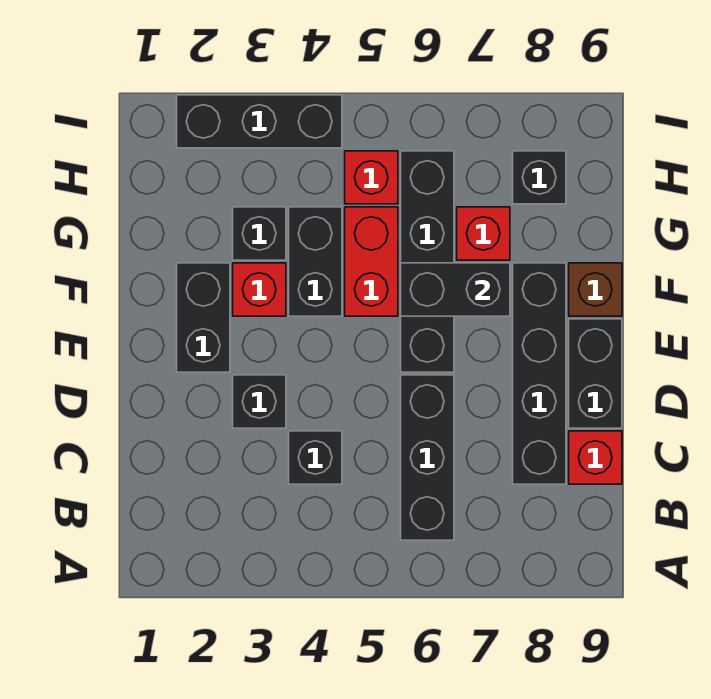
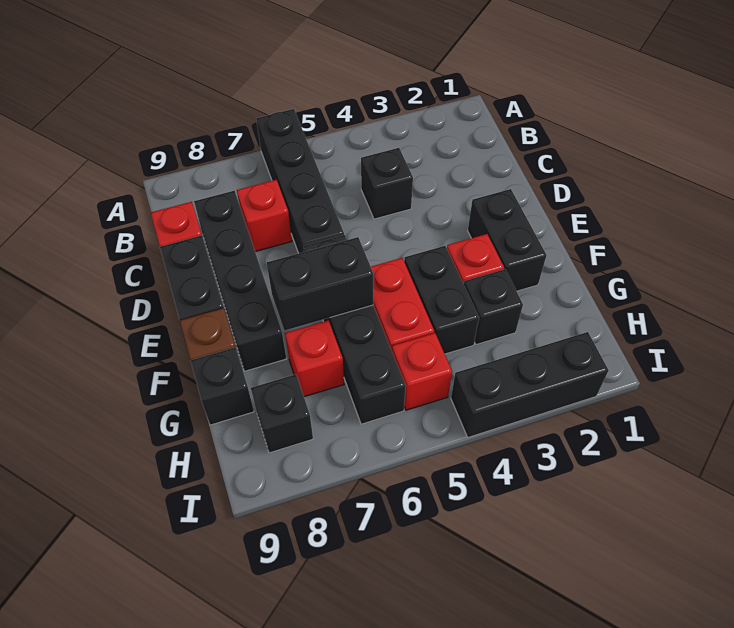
black brick B6:D6 level 1 -> black brick A6:D6 level 1
none -> red brick C7 level 1
black brick D3 level 1 -> black brick G9 level 1

